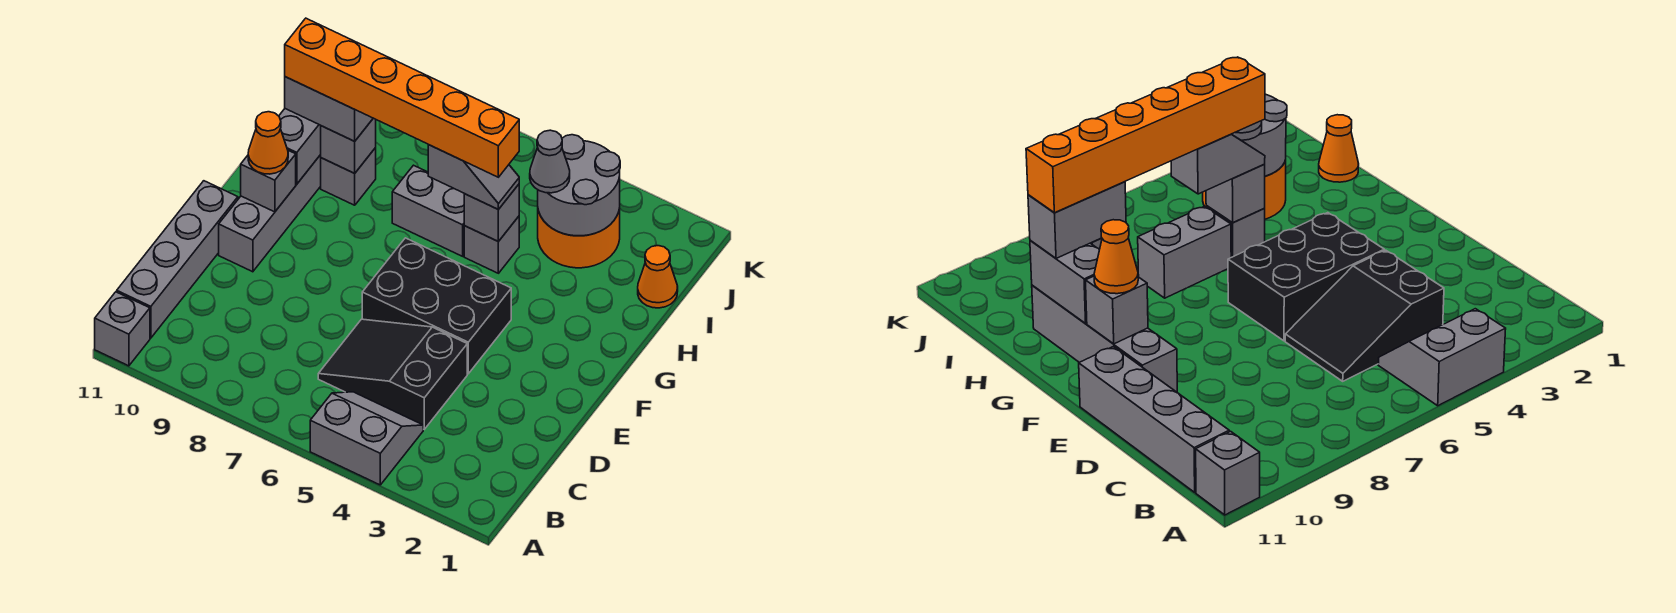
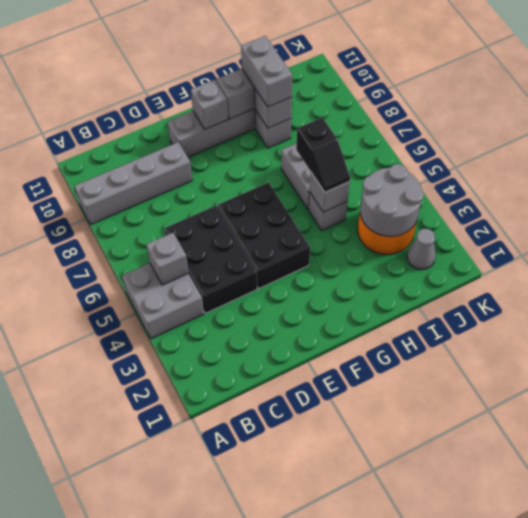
grey slope A4:B5 level 1 top A -> grey brick A4:B5 level 1
grey brick A11 level 1 -> grey brick B5 level 2
grey brick B11:E11 level 1 -> grey brick A9:D9 level 1
black slope C4:D6 level 1 top 4 -> black brick C4:D6 level 1
orange cone F10 level 3 -> none
grey slope H5:H6 level 3 top 6 -> black slope H5:H6 level 3 top 6
orange brick H5:H10 level 4 -> none
orange cone I1 level 1 -> none
grey cone I4 level 3 -> grey cone J2 level 1

